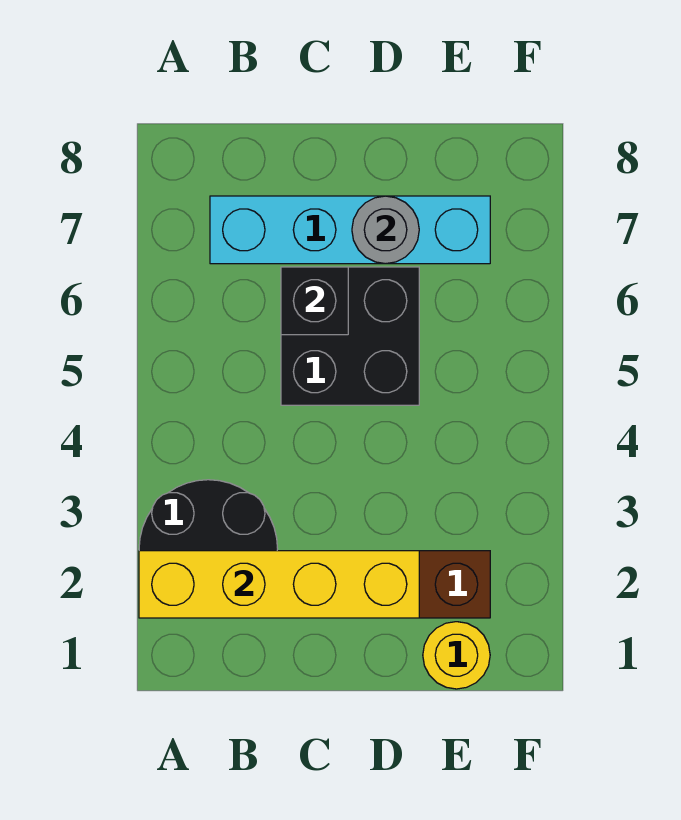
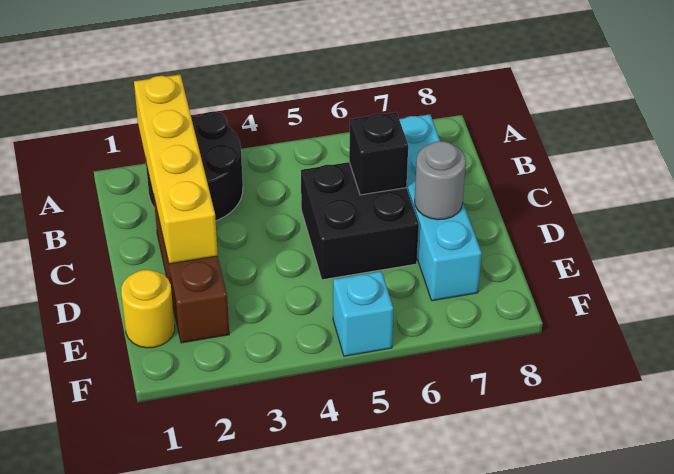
none -> cyan brick F5 level 1

